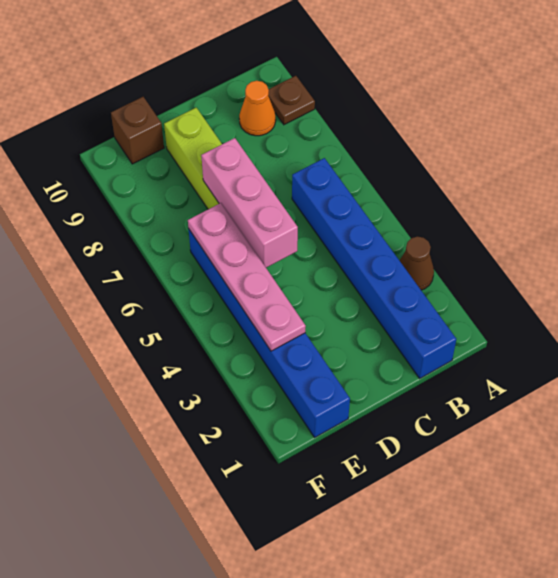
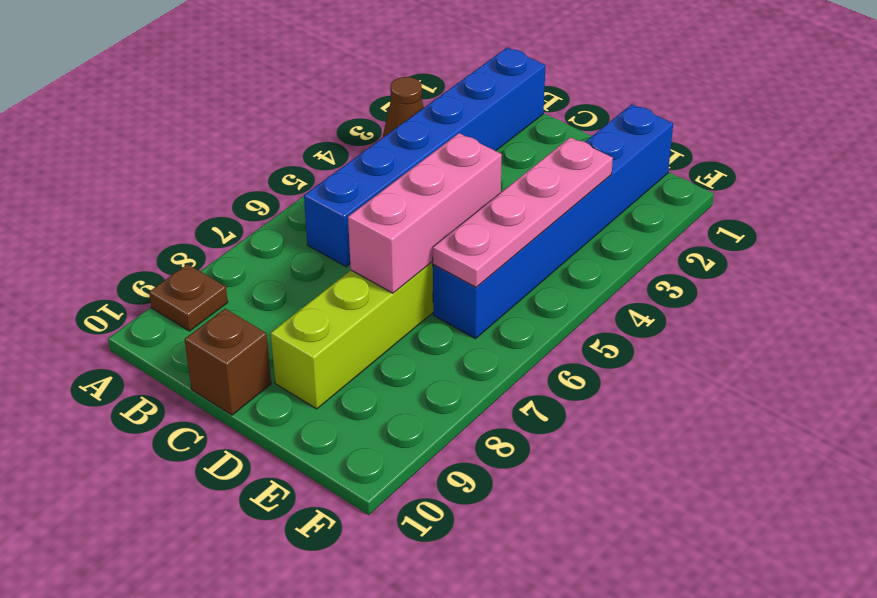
orange cone B9 level 1 -> none
brown brick E10 level 1 -> brown brick C10 level 1

